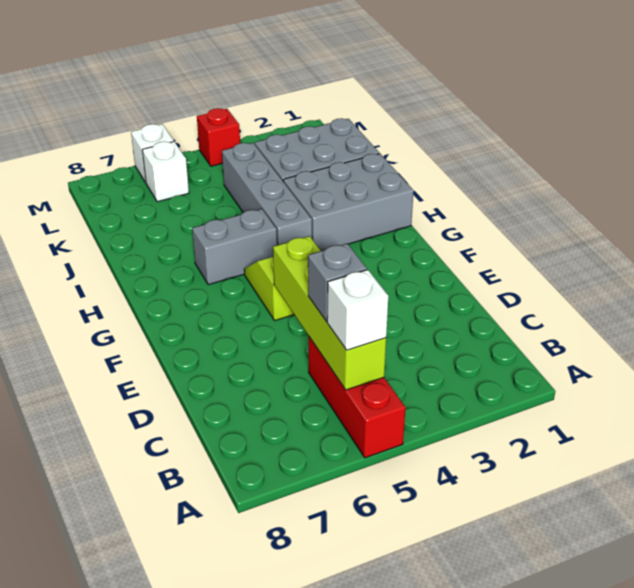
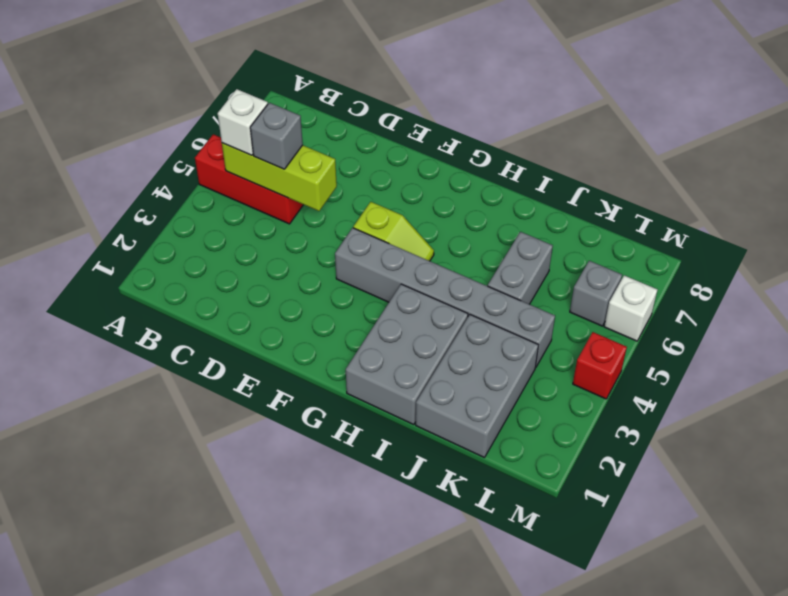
lime brick B5:E5 level 2 -> lime brick B5:D5 level 2
grey brick H4:K4 level 1 -> grey brick F4:K4 level 1
grey brick H5:H6 level 1 -> grey brick J5:J6 level 1
white brick L6 level 1 -> grey brick L6 level 1

